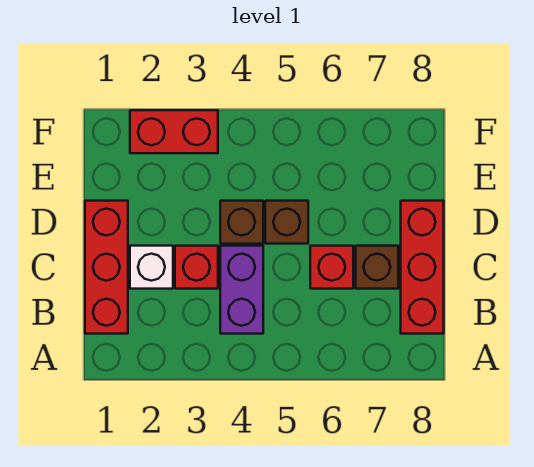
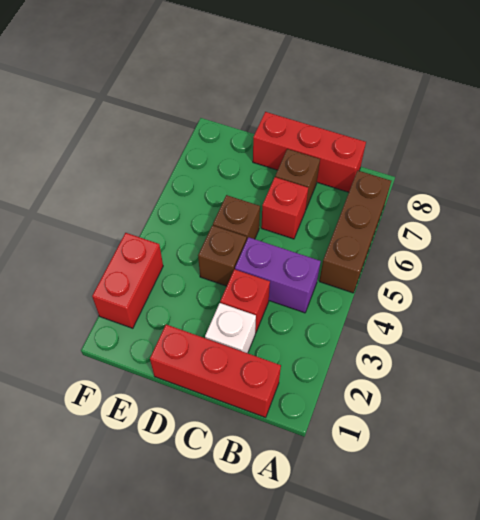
none -> brown brick A5:A7 level 1

